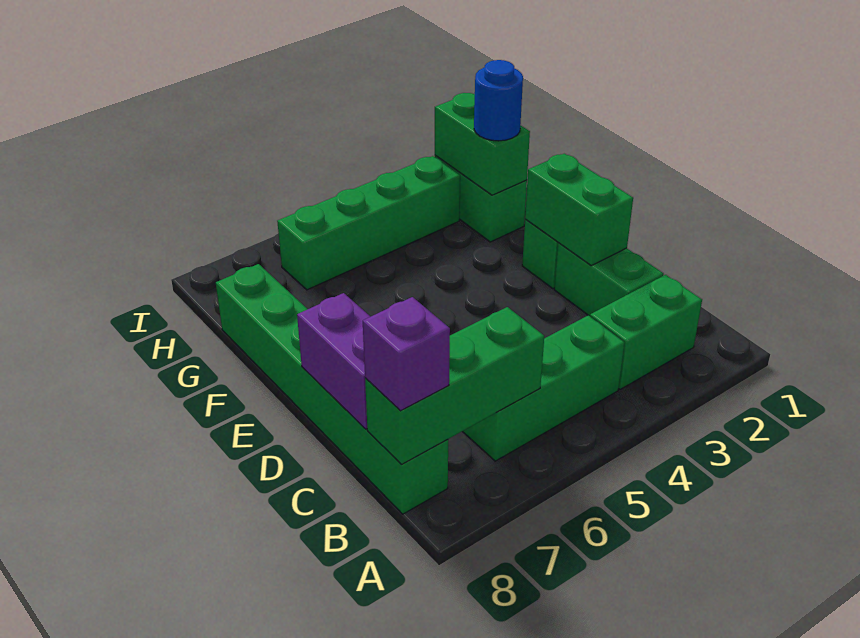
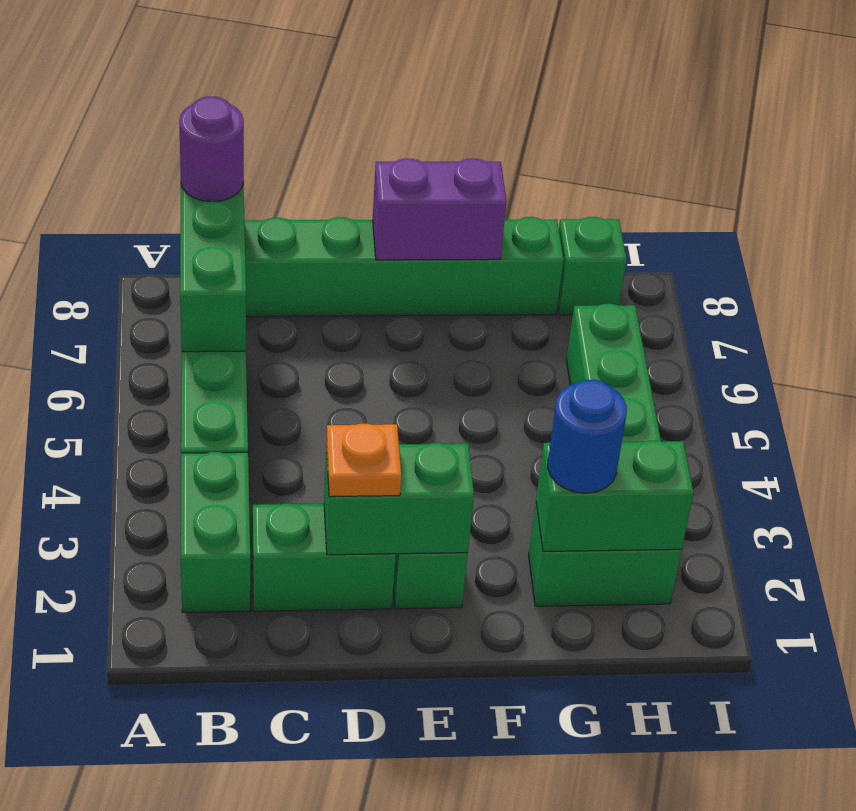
purple brick B8 level 3 -> purple round brick B8 level 3
purple brick C8:D8 level 2 -> purple brick E8:F8 level 2
none -> orange plate D2 level 3
none -> green brick H8 level 1

